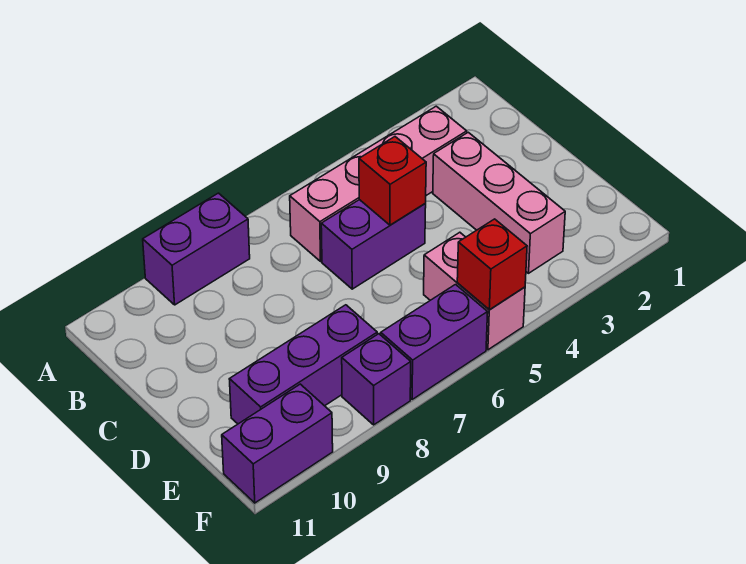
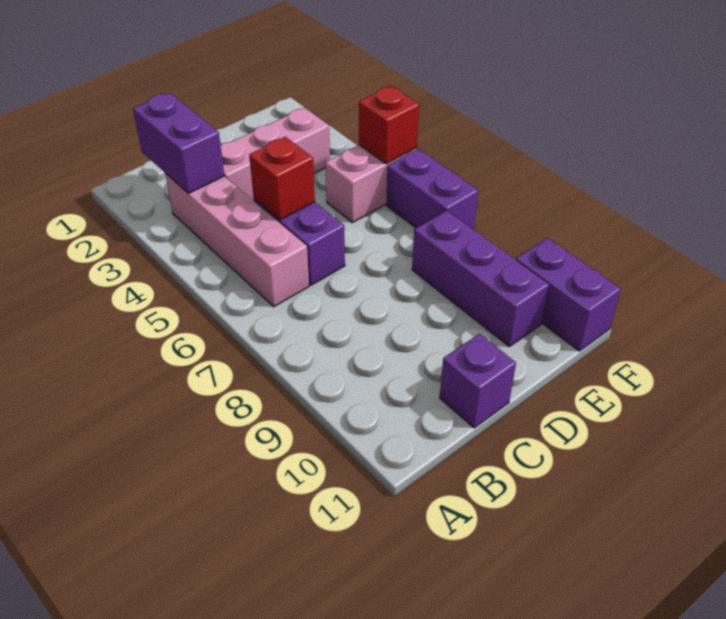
purple brick A8:A9 level 1 -> purple brick B2:B3 level 2
purple brick F8 level 1 -> purple brick C11 level 1

